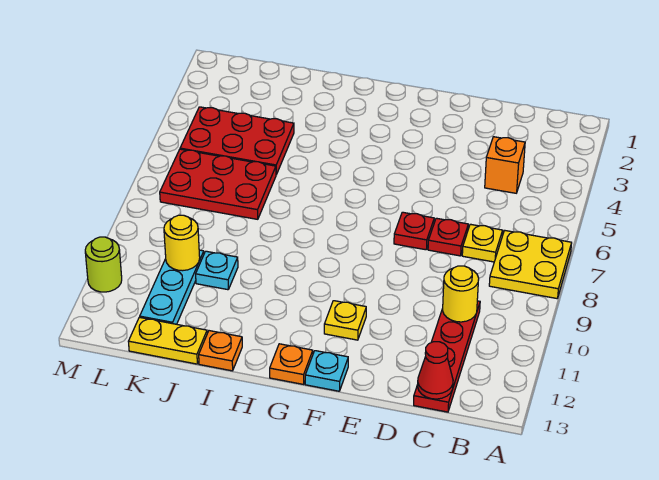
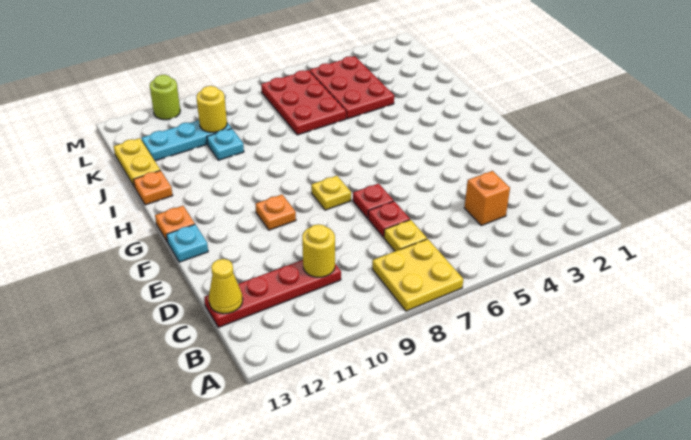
red cone C13 level 2 -> yellow cone C13 level 2
none -> orange plate F10 level 1
yellow plate F11 level 1 -> yellow plate F8 level 1

